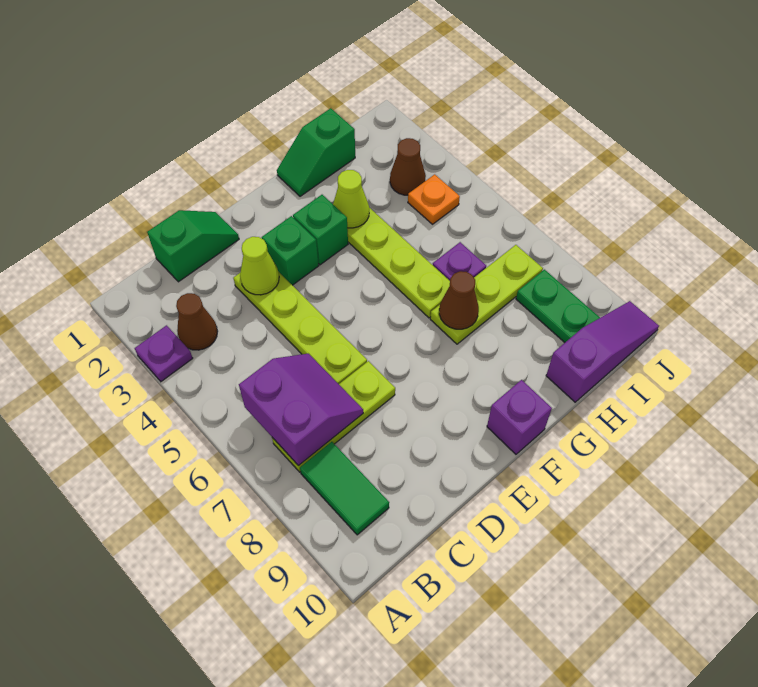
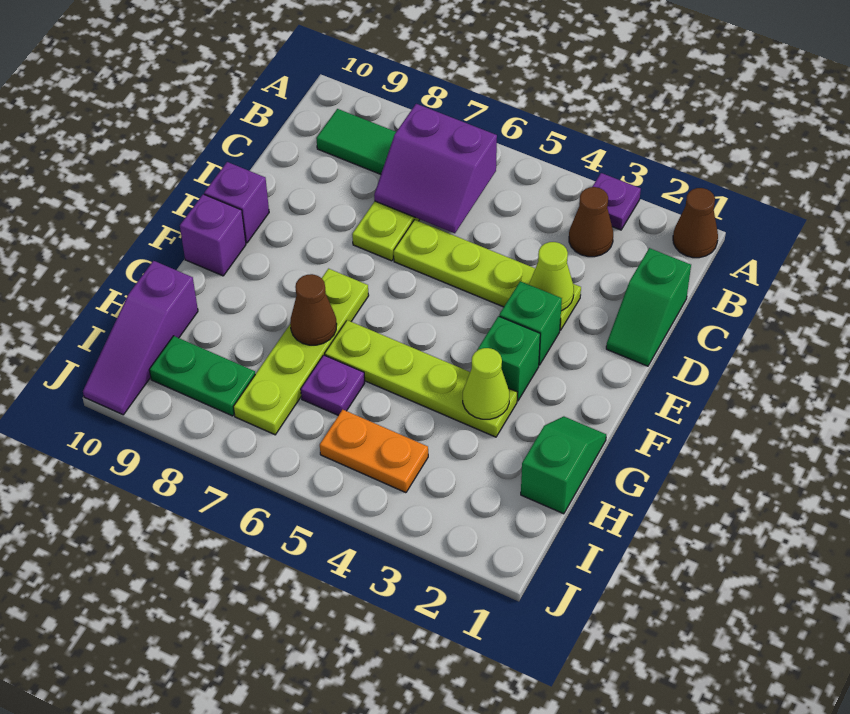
none -> purple brick E10 level 1
lime plate G7:I7 level 1 -> lime plate F7:I7 level 1
brown cone I3 level 1 -> brown cone A1 level 1
orange plate I4 level 1 -> orange plate I4:I5 level 1

